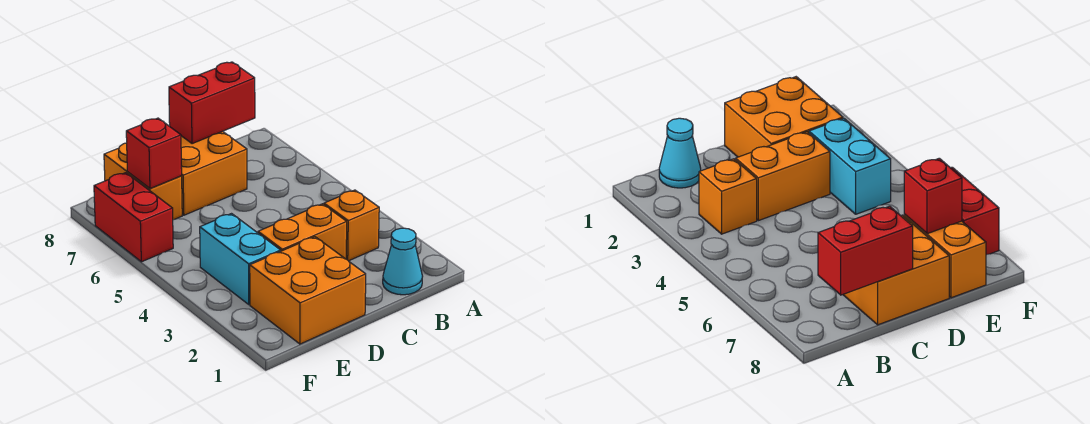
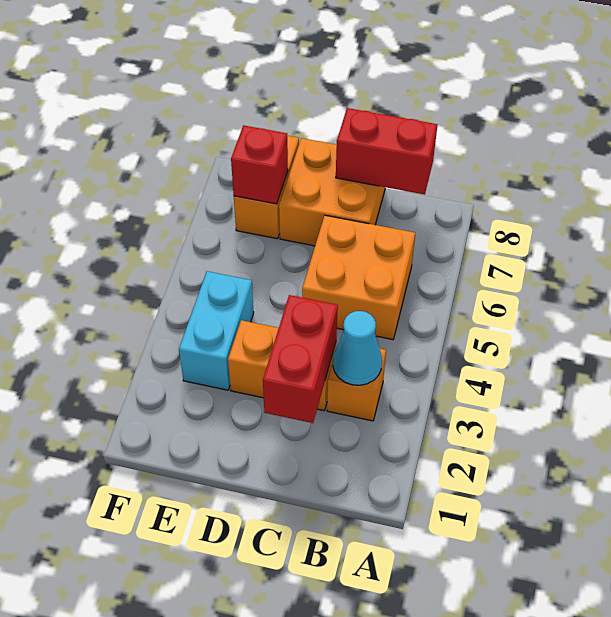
cyan cone B1 level 1 -> cyan cone B3 level 2
orange brick D1:E2 level 1 -> orange brick B5:C6 level 1
red brick F6:F7 level 1 -> red brick C2:C3 level 2

